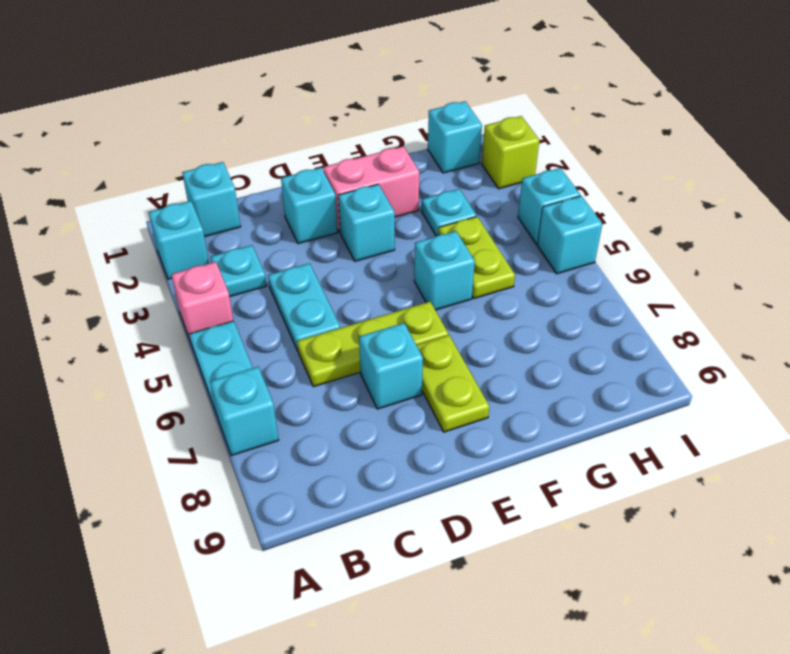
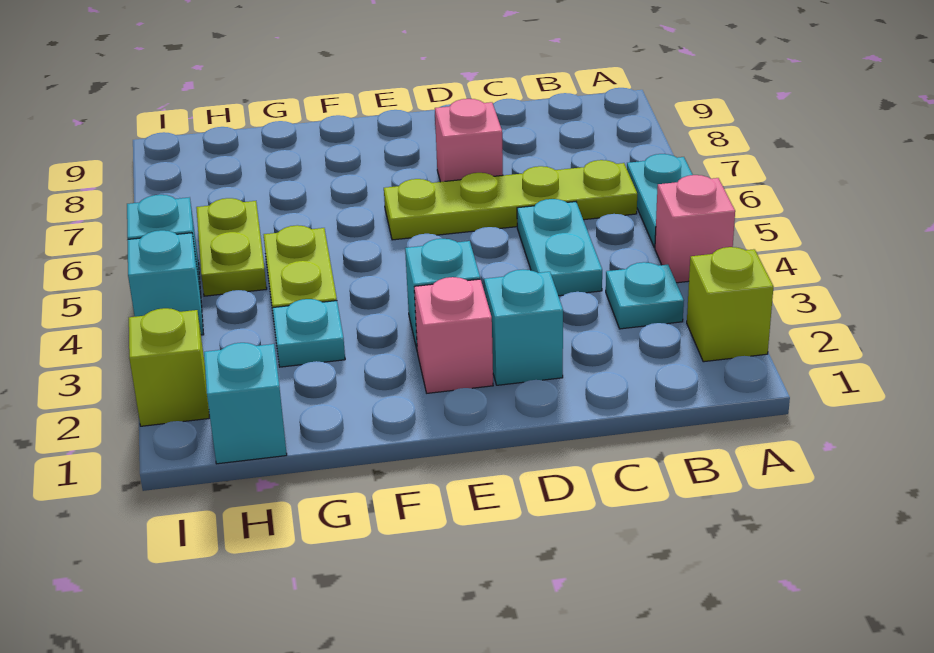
cyan brick A2 level 1 -> lime brick A2 level 1
cyan brick A7 level 1 -> none
cyan brick B1 level 1 -> none
lime plate C6:E6 level 1 -> lime plate B6:E6 level 1
cyan brick D7 level 1 -> pink brick D7 level 1
pink brick E2:F2 level 1 -> pink brick E2 level 1
lime plate E7:E8 level 1 -> lime plate H5:H6 level 1
cyan brick F5 level 1 -> none

